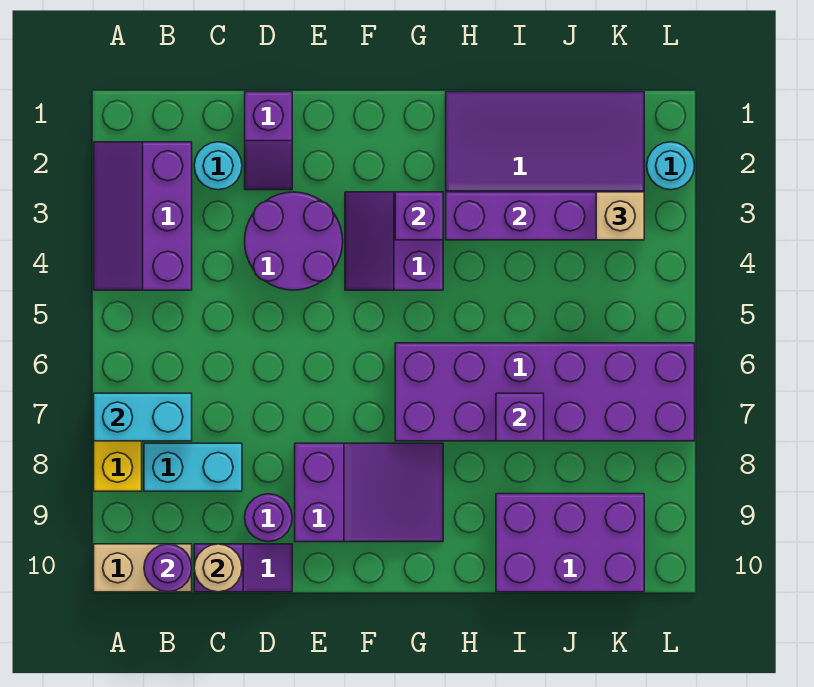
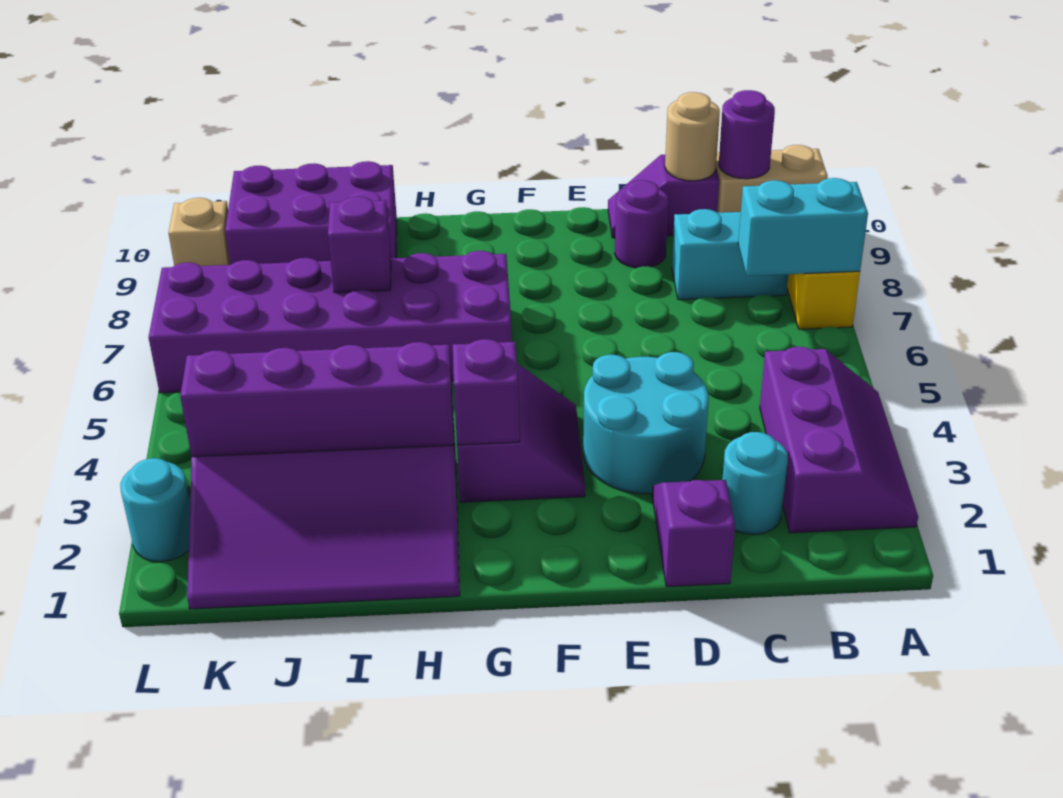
purple round brick D3:E4 level 1 -> cyan round brick D3:E4 level 1
purple slope E8:G9 level 1 top E -> none
tan brick K3 level 3 -> tan brick L9 level 1

